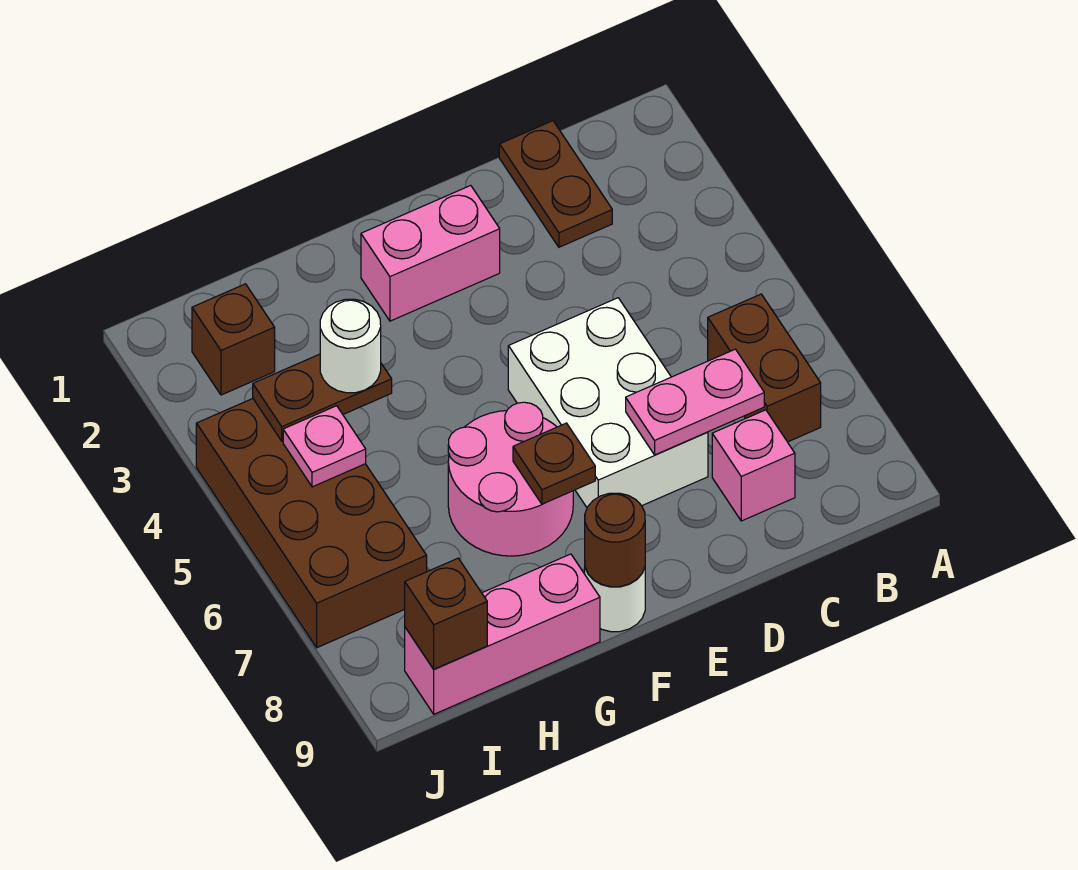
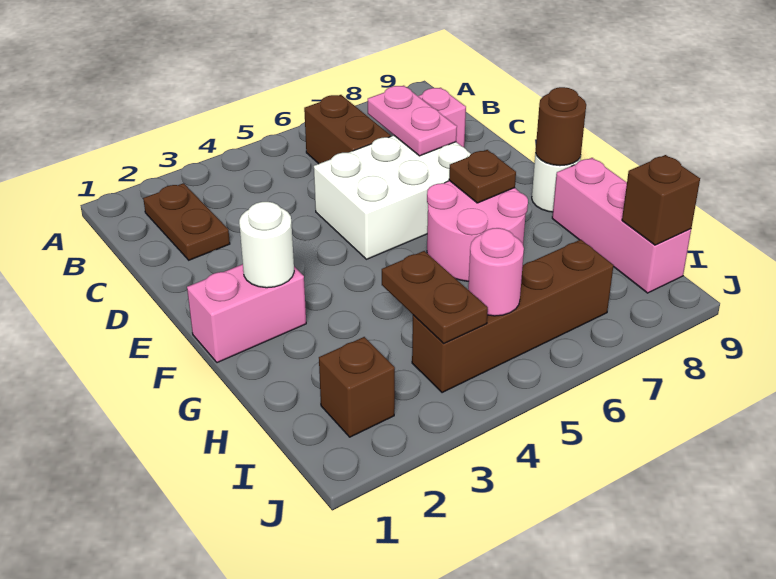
brown brick B6:B7 level 1 -> brown brick B6:C6 level 1
brown plate C1:C2 level 1 -> brown plate B2:C2 level 1
pink brick E2:F2 level 1 -> pink brick F1:F2 level 1
white round brick H4 level 3 -> white round brick F2 level 2
brown brick I4:J7 level 1 -> brown brick I4:I7 level 1
pink plate I5 level 2 -> pink round brick I5 level 2

